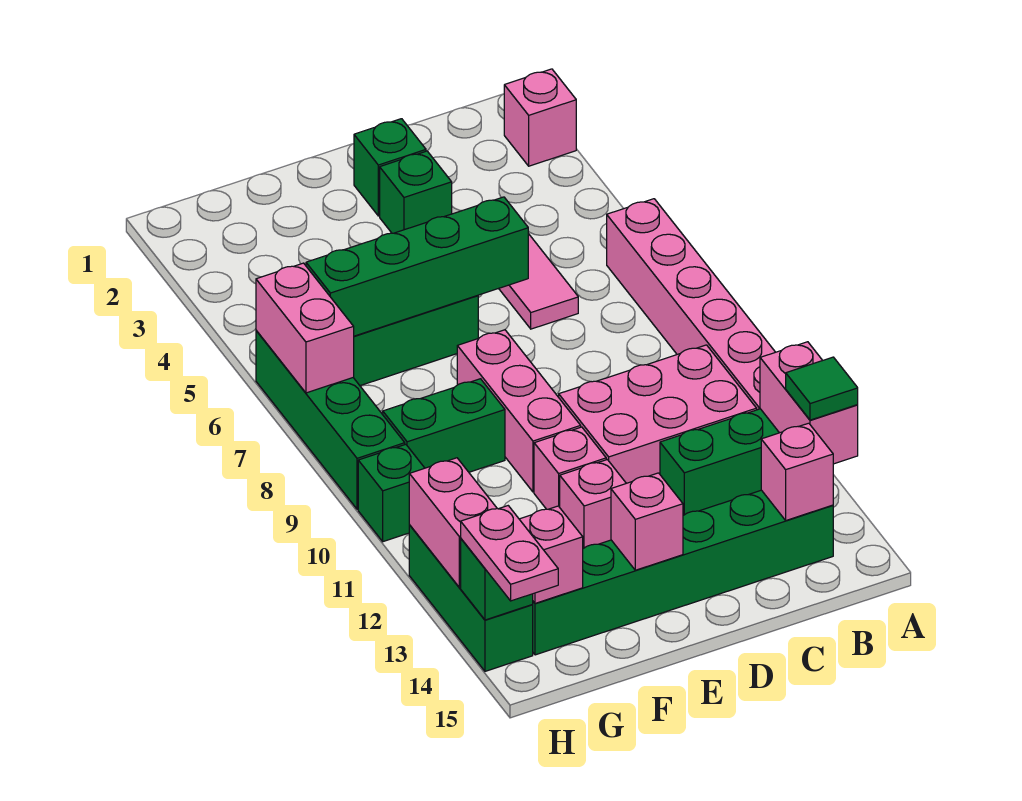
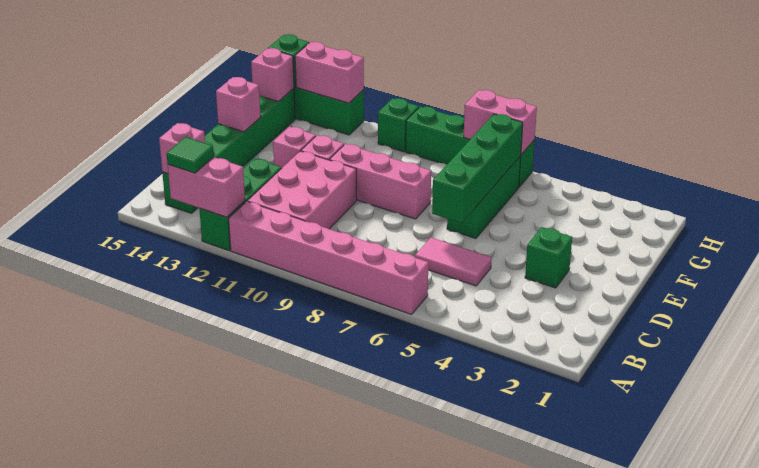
pink brick A2 level 1 -> none
green brick D2 level 1 -> none
green brick F9:G9 level 1 -> none
pink plate H14:H15 level 3 -> none

